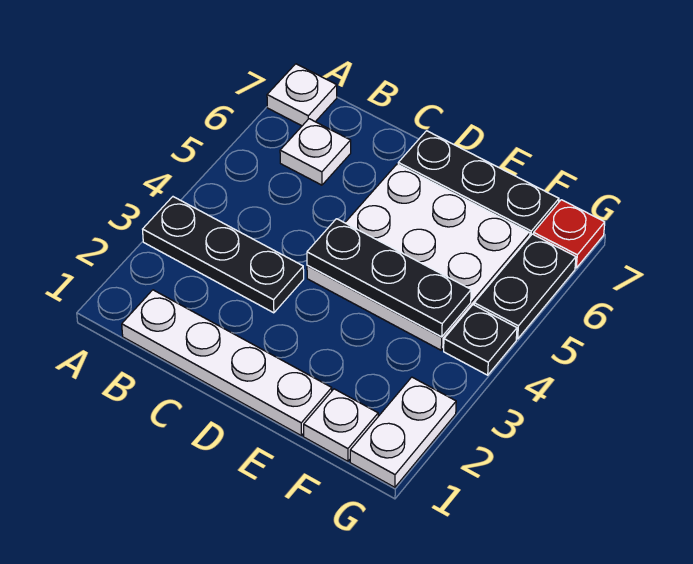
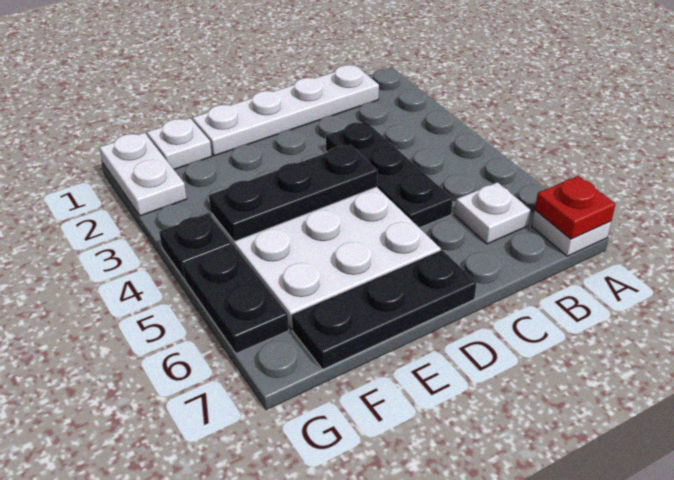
black plate A3:C3 level 1 -> black plate C3:C5 level 1
red plate G7 level 1 -> red plate A7 level 2

